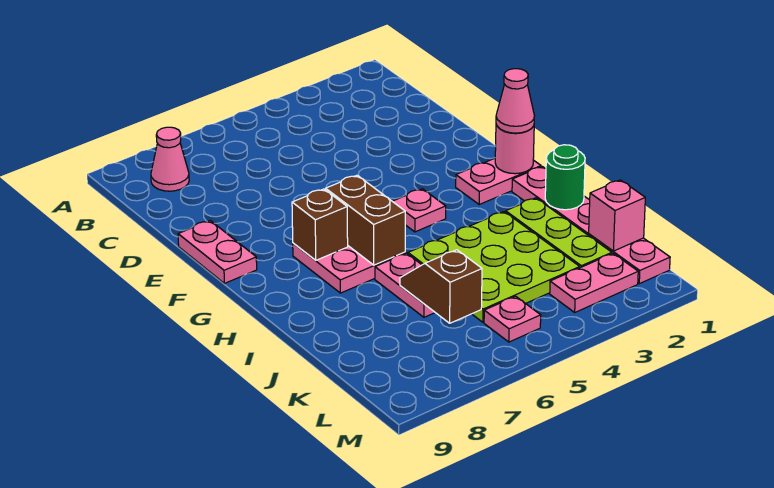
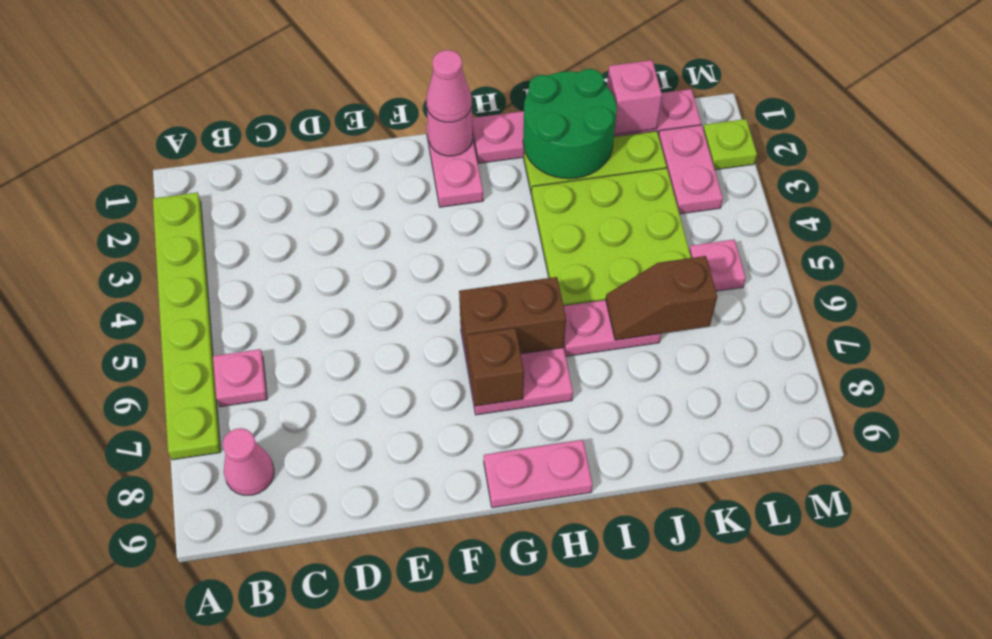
none -> lime plate A2:A7 level 1
pink plate E9:F9 level 1 -> pink plate G9:H9 level 1
pink plate G4 level 1 -> pink plate B6 level 1
green round brick I1 level 2 -> green round brick I1:J2 level 2
none -> lime plate M2 level 1

